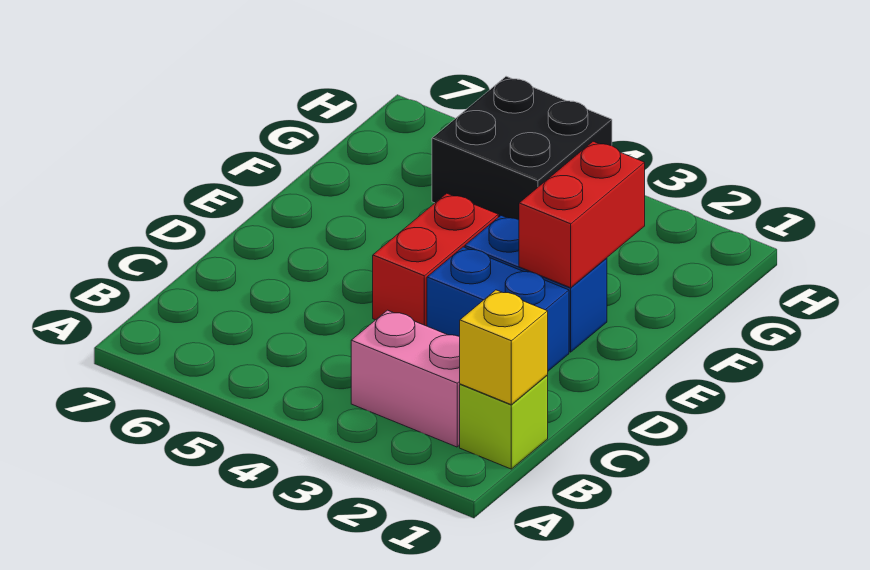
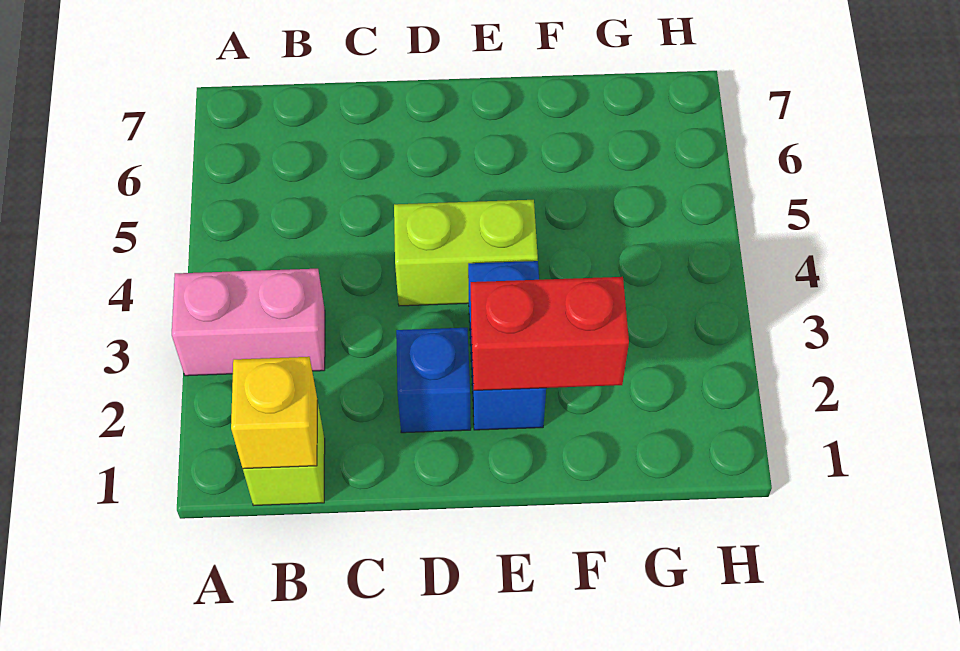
pink brick B2:B3 level 1 -> pink brick A3:B3 level 1
blue brick D2:D3 level 1 -> blue brick D2 level 1
red brick D4:E4 level 1 -> lime brick D4:E4 level 1
black brick G4:H5 level 1 -> none

